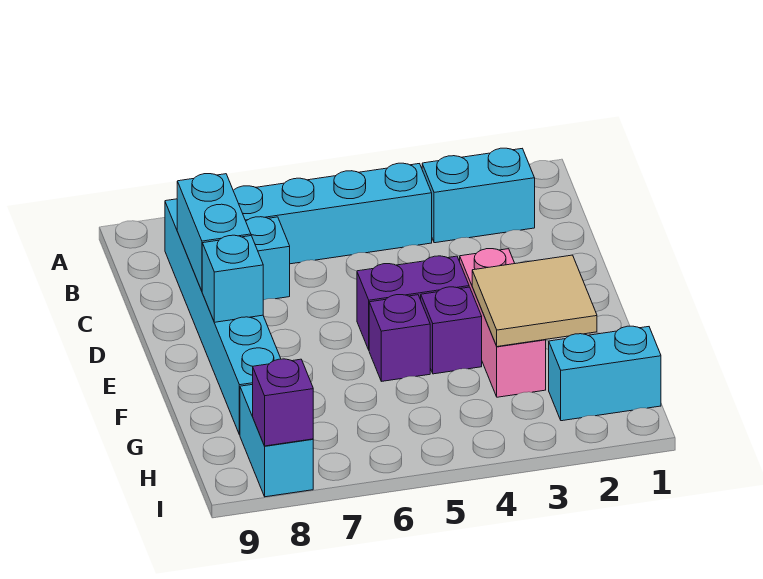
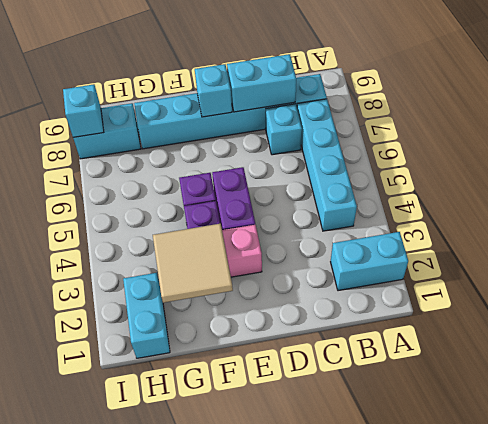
cyan brick B2:B3 level 1 -> cyan brick A2:B2 level 1
purple brick I8 level 2 -> cyan brick I8 level 2

